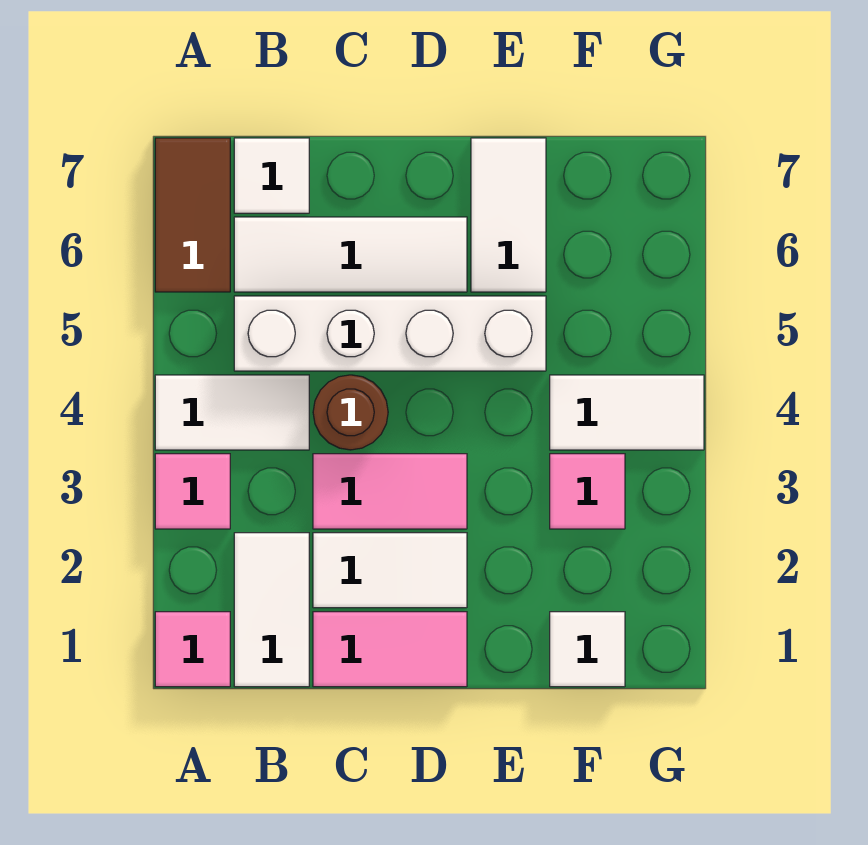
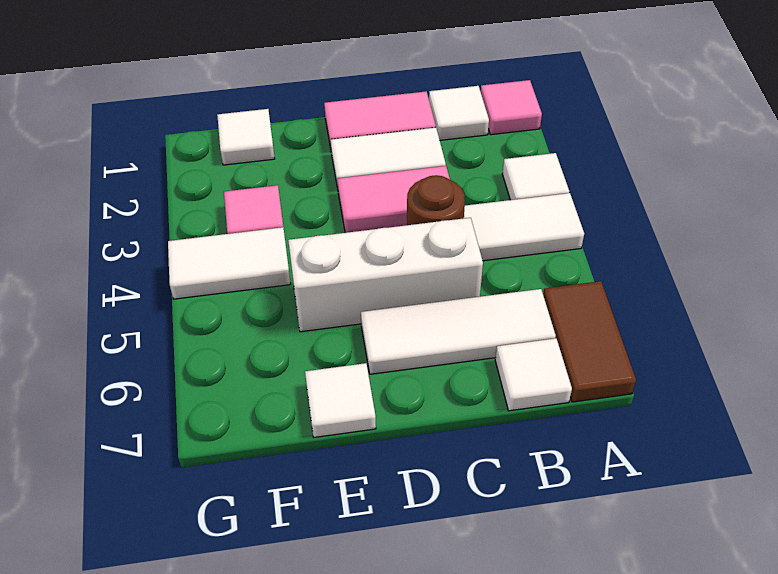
pink tile A3 level 1 -> white tile A3 level 1
white tile B1:B2 level 1 -> white tile B1 level 1
white brick B5:E5 level 1 -> white brick C5:E5 level 1
white tile E6:E7 level 1 -> white tile E7 level 1

